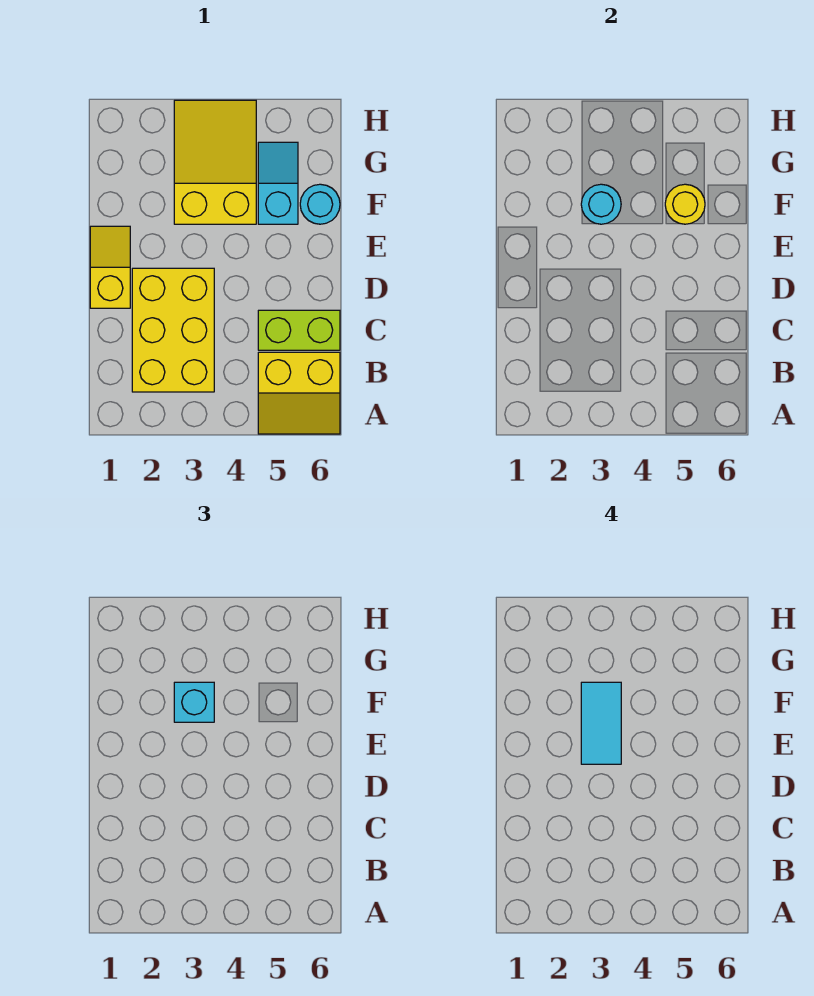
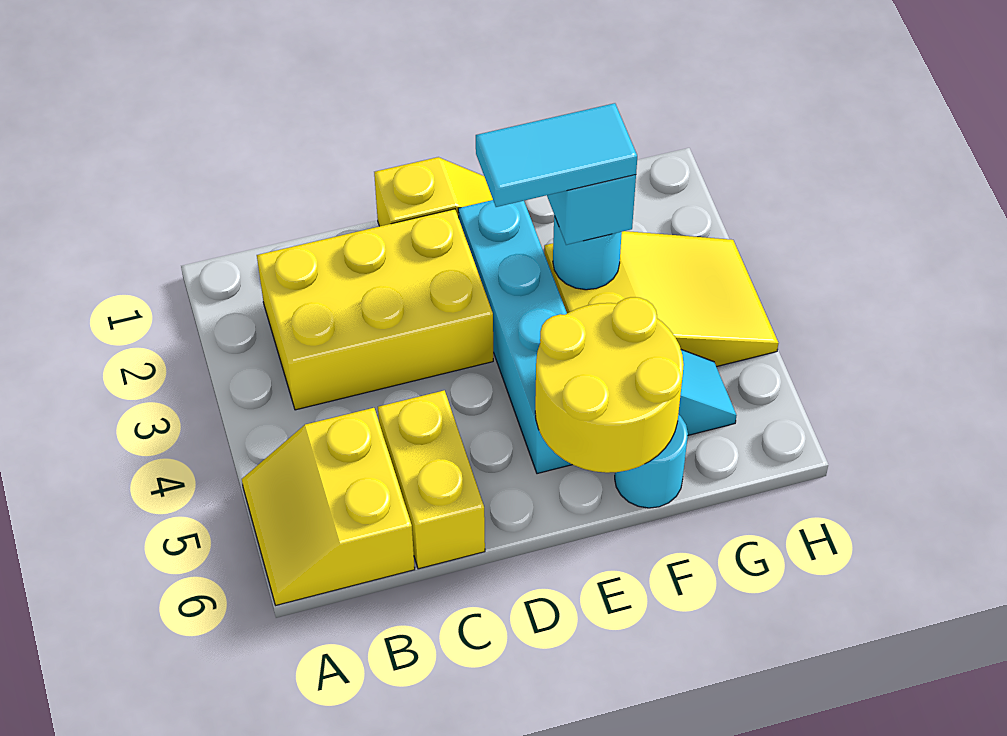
lime brick C5:C6 level 1 -> yellow brick C5:C6 level 1
none -> cyan brick E2:E5 level 1
yellow round brick F5 level 2 -> yellow round brick E5:F6 level 2

